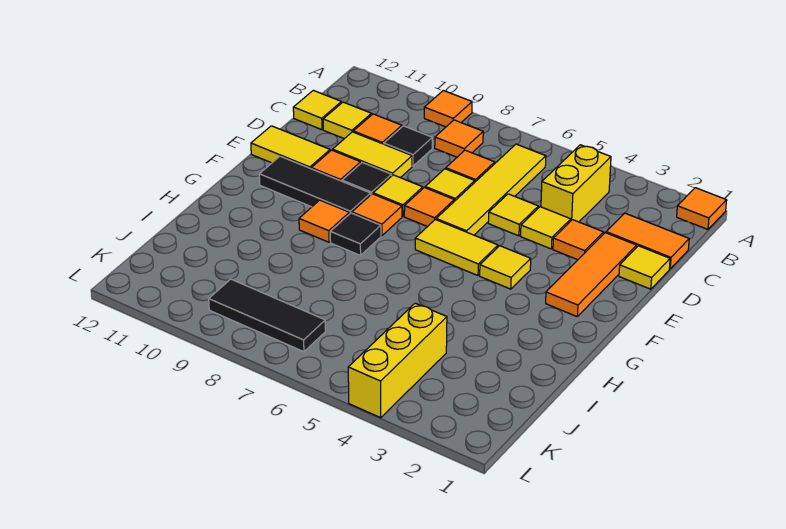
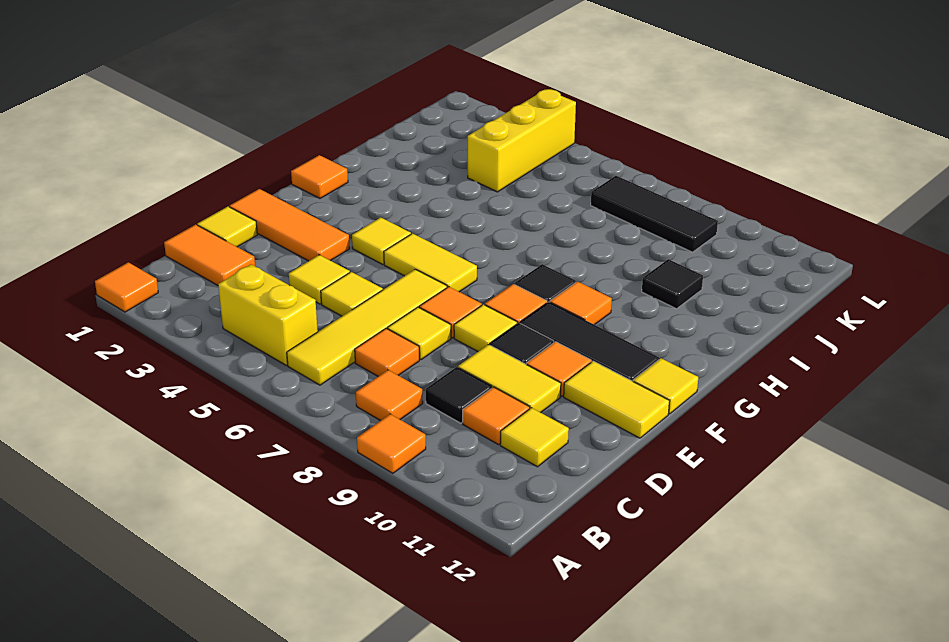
yellow brick B4:C4 level 1 -> yellow brick B4:B5 level 1
yellow tile C12 level 1 -> yellow tile F12 level 1
orange tile D2:F2 level 1 -> orange tile E1:E3 level 1
orange tile D3 level 1 -> orange tile G1 level 1
none -> black tile I10 level 1

